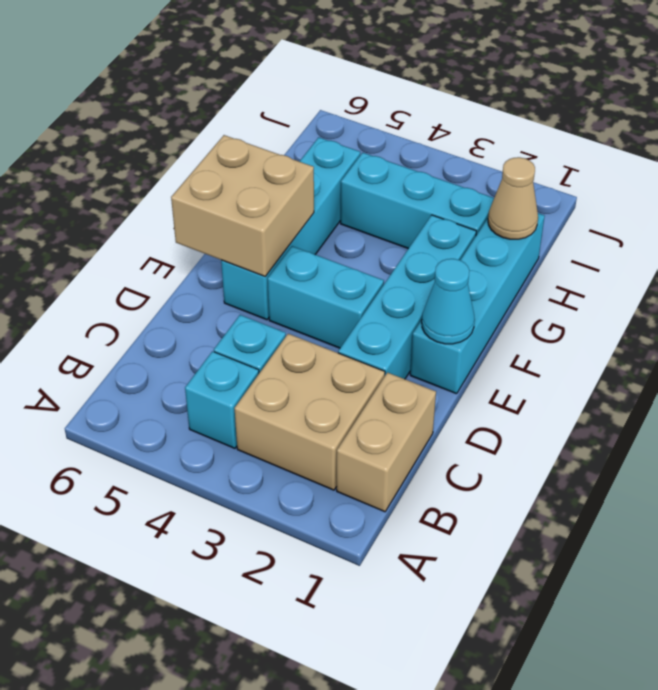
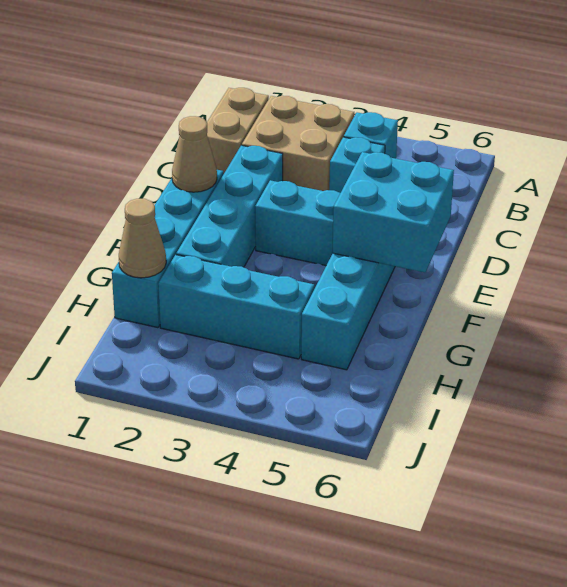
cyan cone E1 level 2 -> tan cone E1 level 2
tan brick E5:F6 level 2 -> cyan brick E5:F6 level 2

